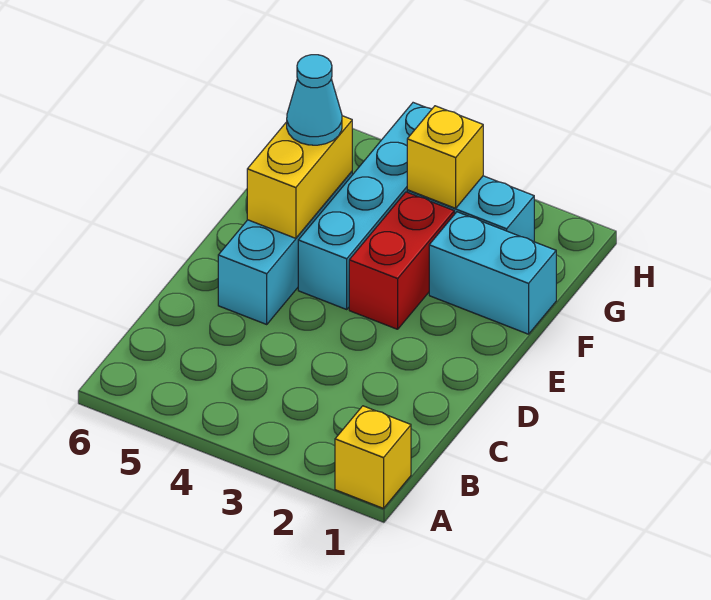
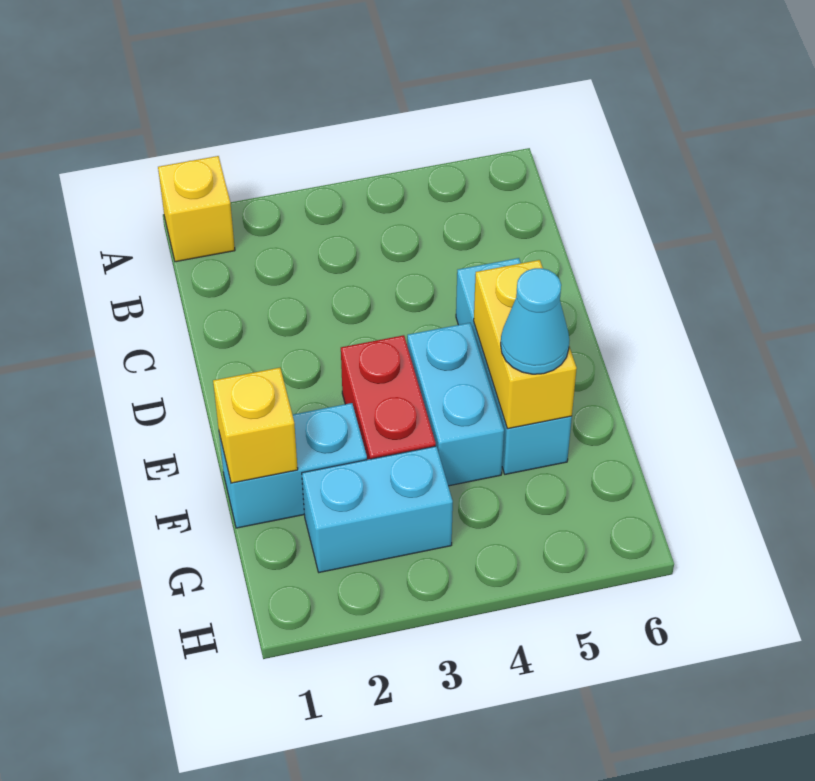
cyan brick E4:H4 level 1 -> cyan brick E4:F4 level 1
yellow brick G3 level 2 -> yellow brick F1 level 2

